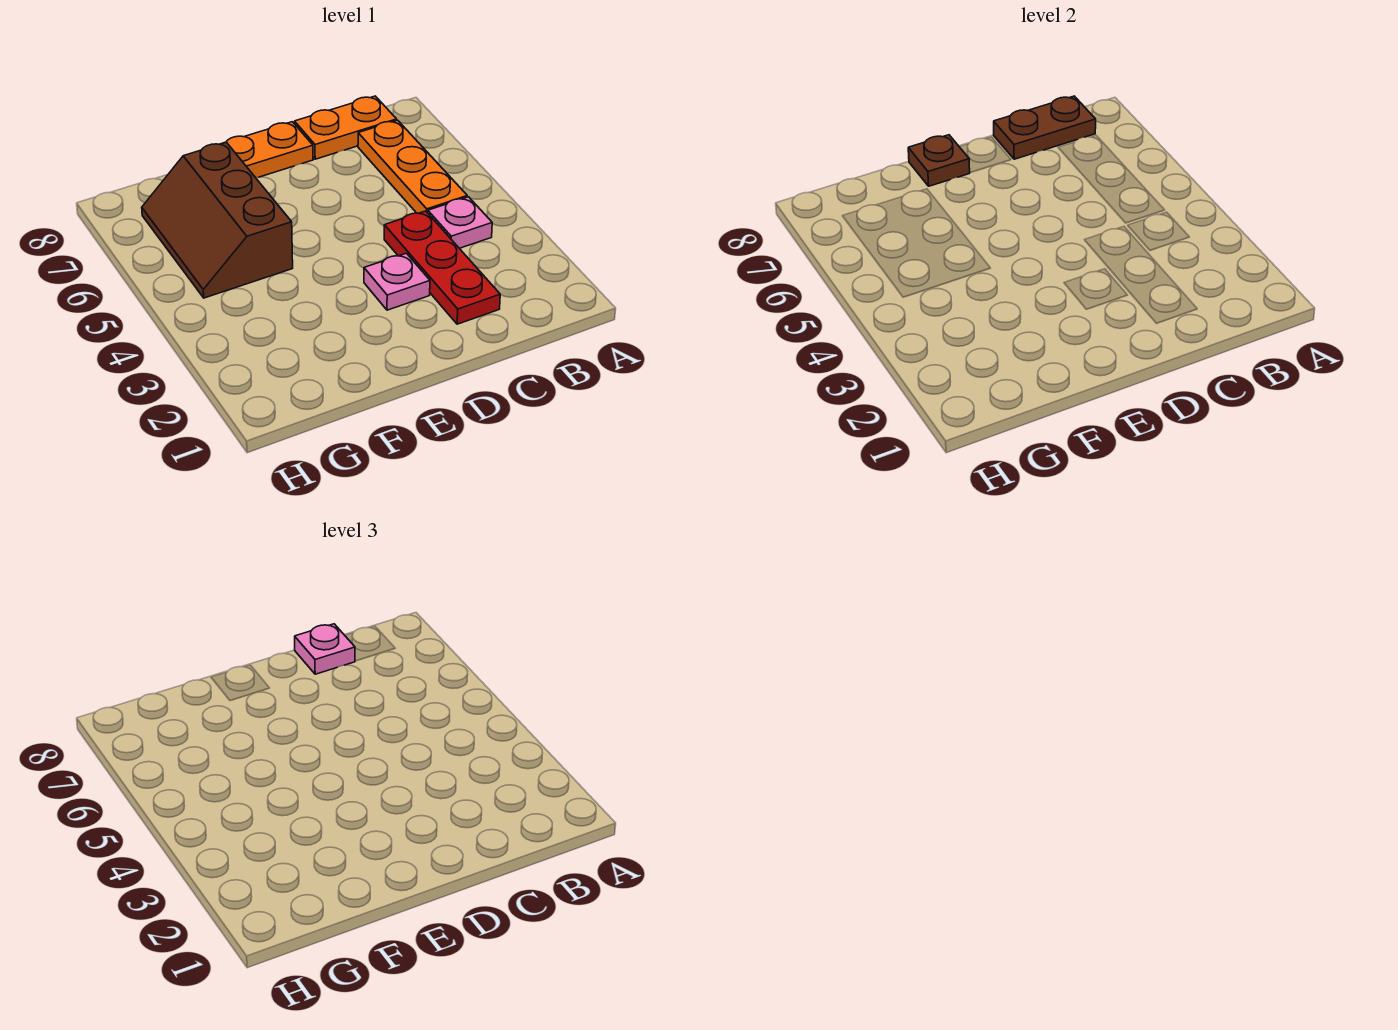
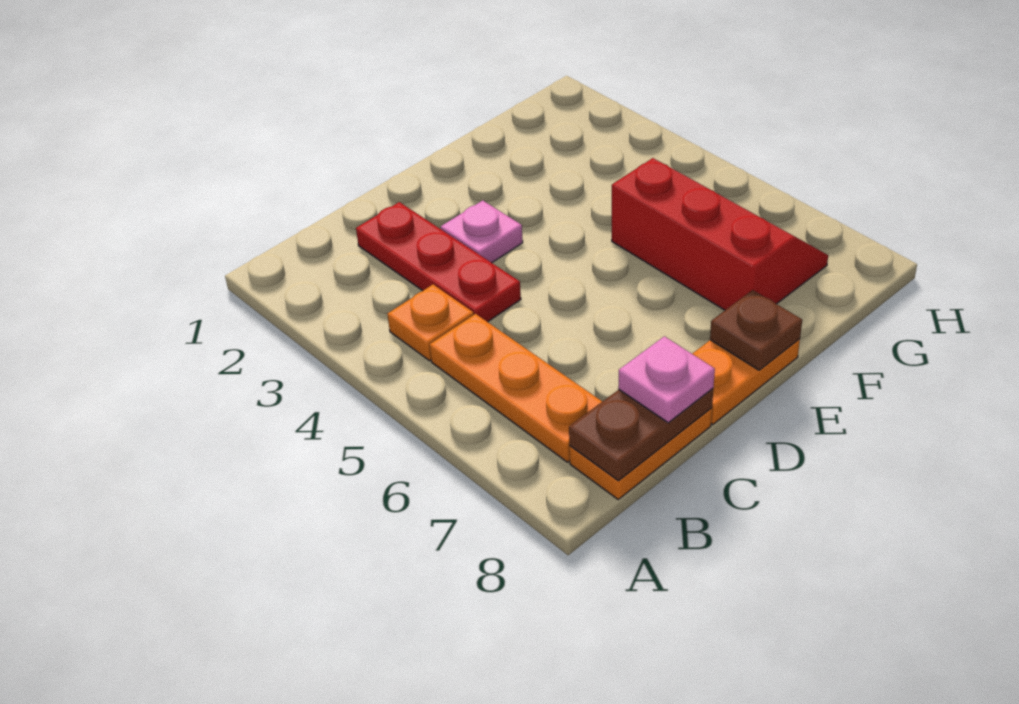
pink plate B4 level 1 -> orange plate B4 level 1
brown slope F5:G7 level 1 top F -> red slope F5:G7 level 1 top F

